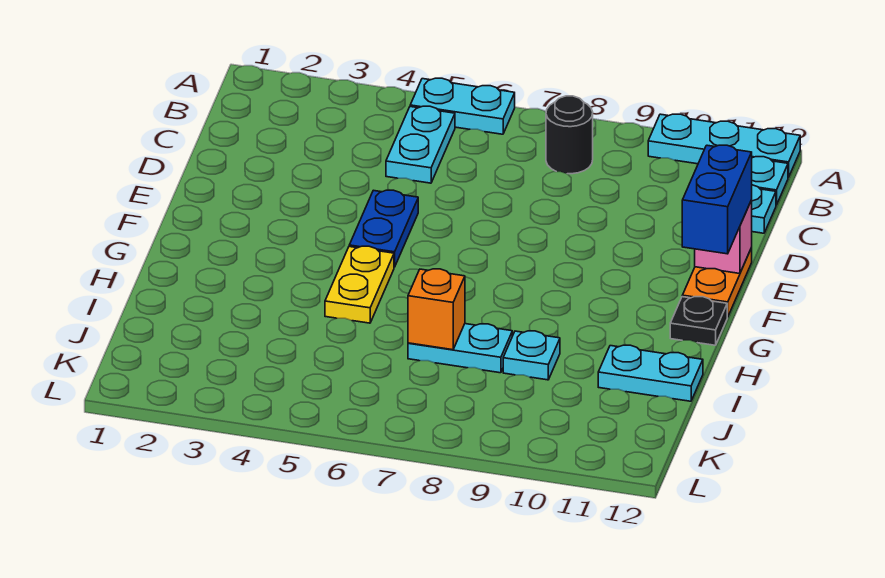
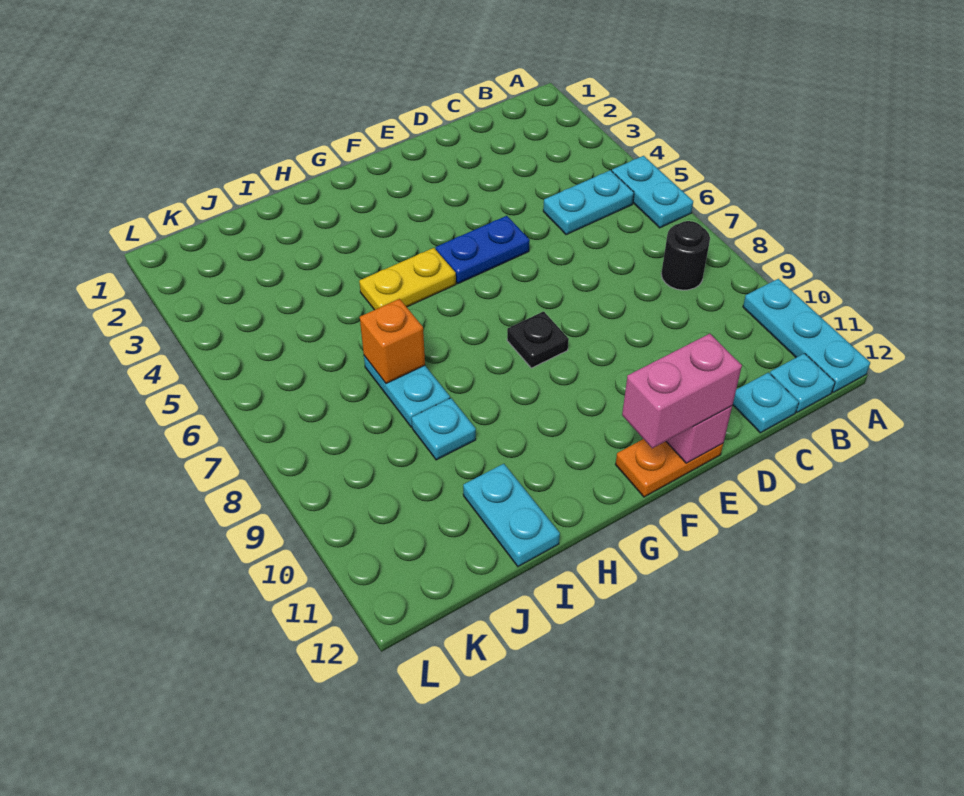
blue brick E12:F12 level 3 -> pink brick E12:F12 level 3
black plate G12 level 1 -> black plate F8 level 1

